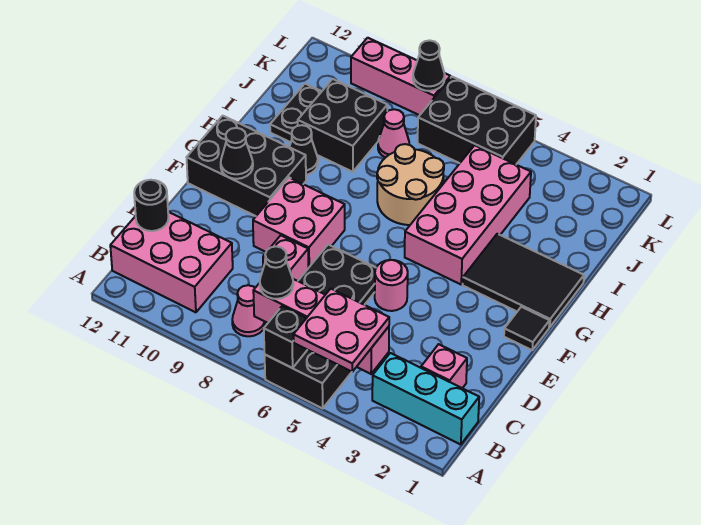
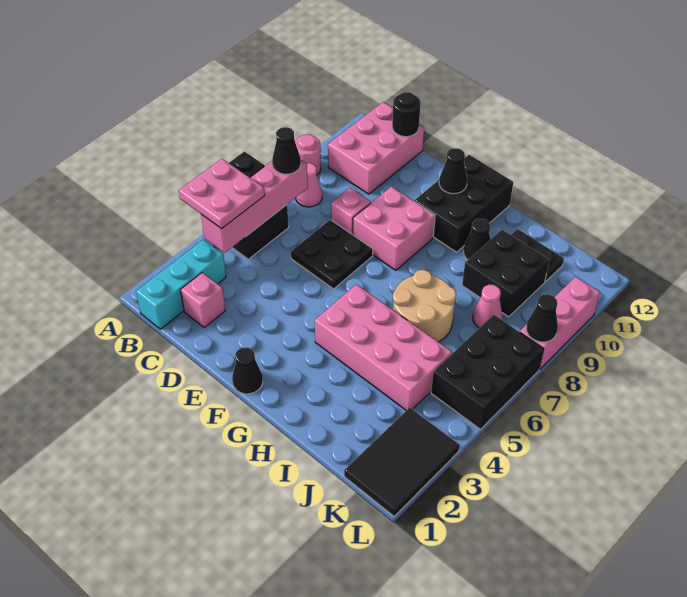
pink round brick E5 level 1 -> pink round brick A9 level 1
black tile F1 level 1 -> black cone F1 level 1
black tile G1:H3 level 1 -> black tile K1:L3 level 1

